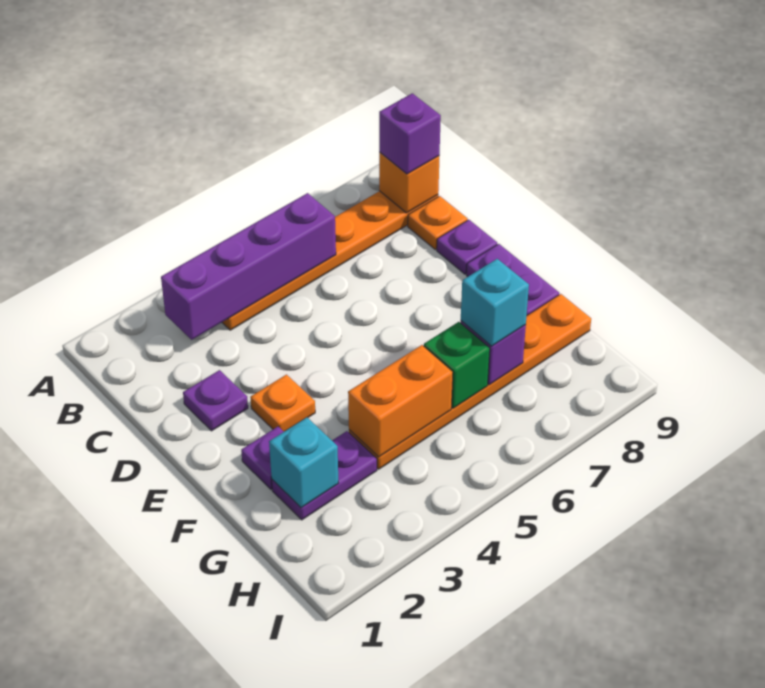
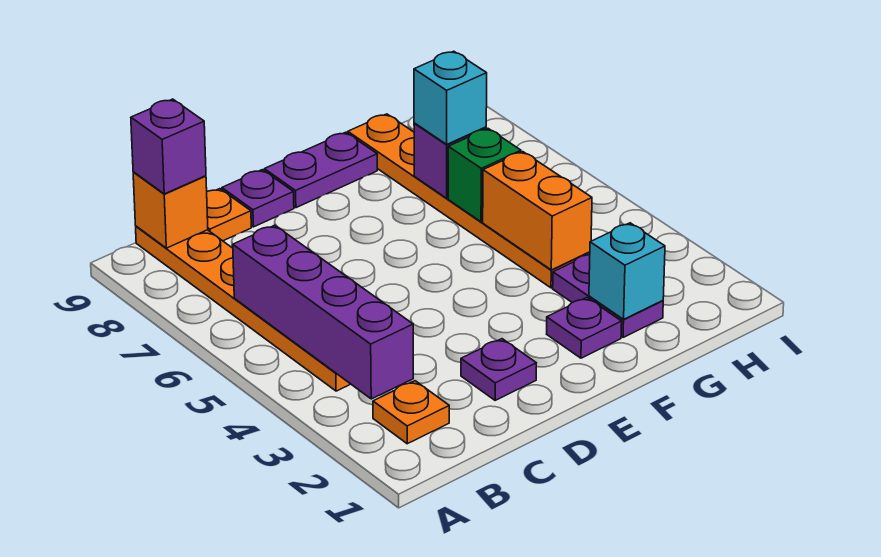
orange plate E3 level 1 -> orange plate B2 level 1

